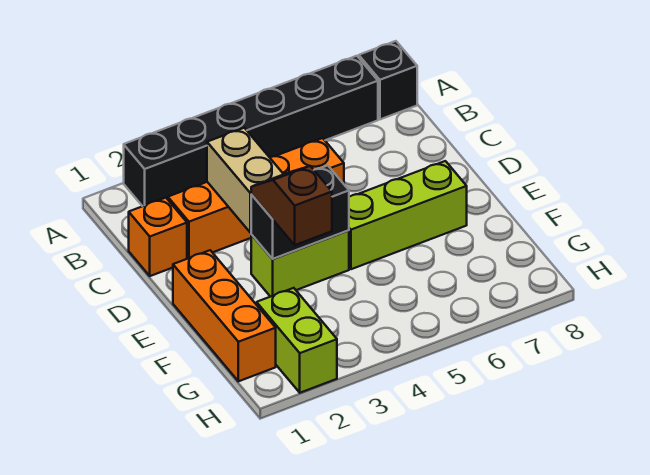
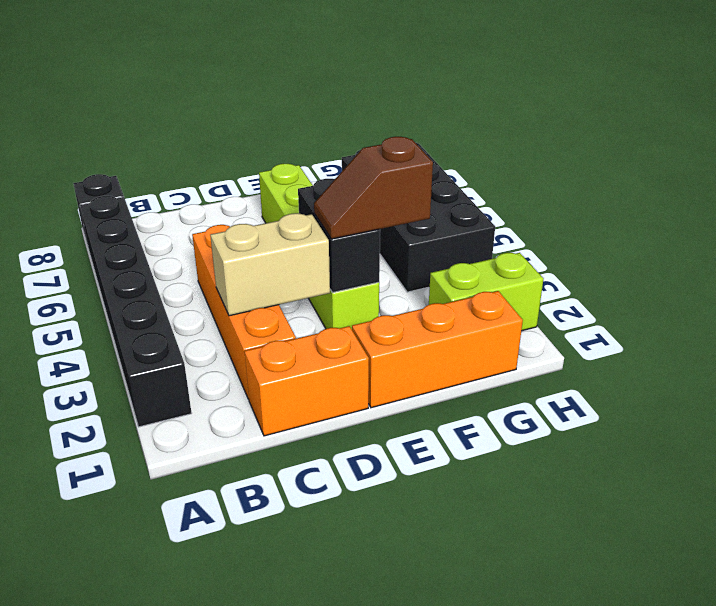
orange brick C1 level 1 -> orange brick C1:D1 level 1
none -> black brick G4:H7 level 1

